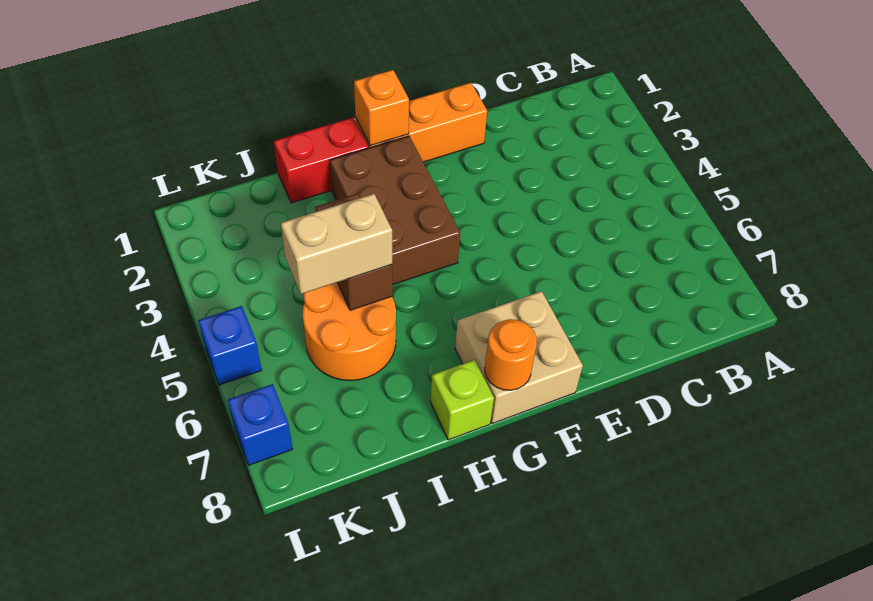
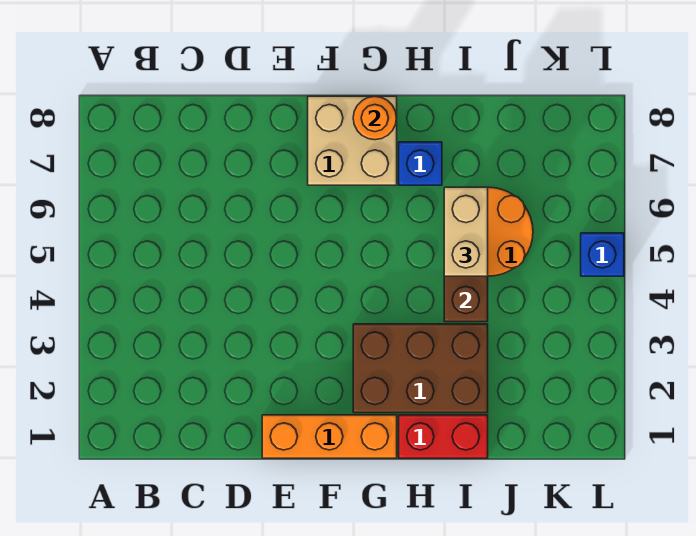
orange brick G1 level 2 -> none
brown brick G2:H4 level 1 -> brown brick G2:I3 level 1
lime brick H8 level 1 -> none
tan brick I5:J5 level 3 -> tan brick I5:I6 level 3
blue brick L7 level 1 -> blue brick H7 level 1

